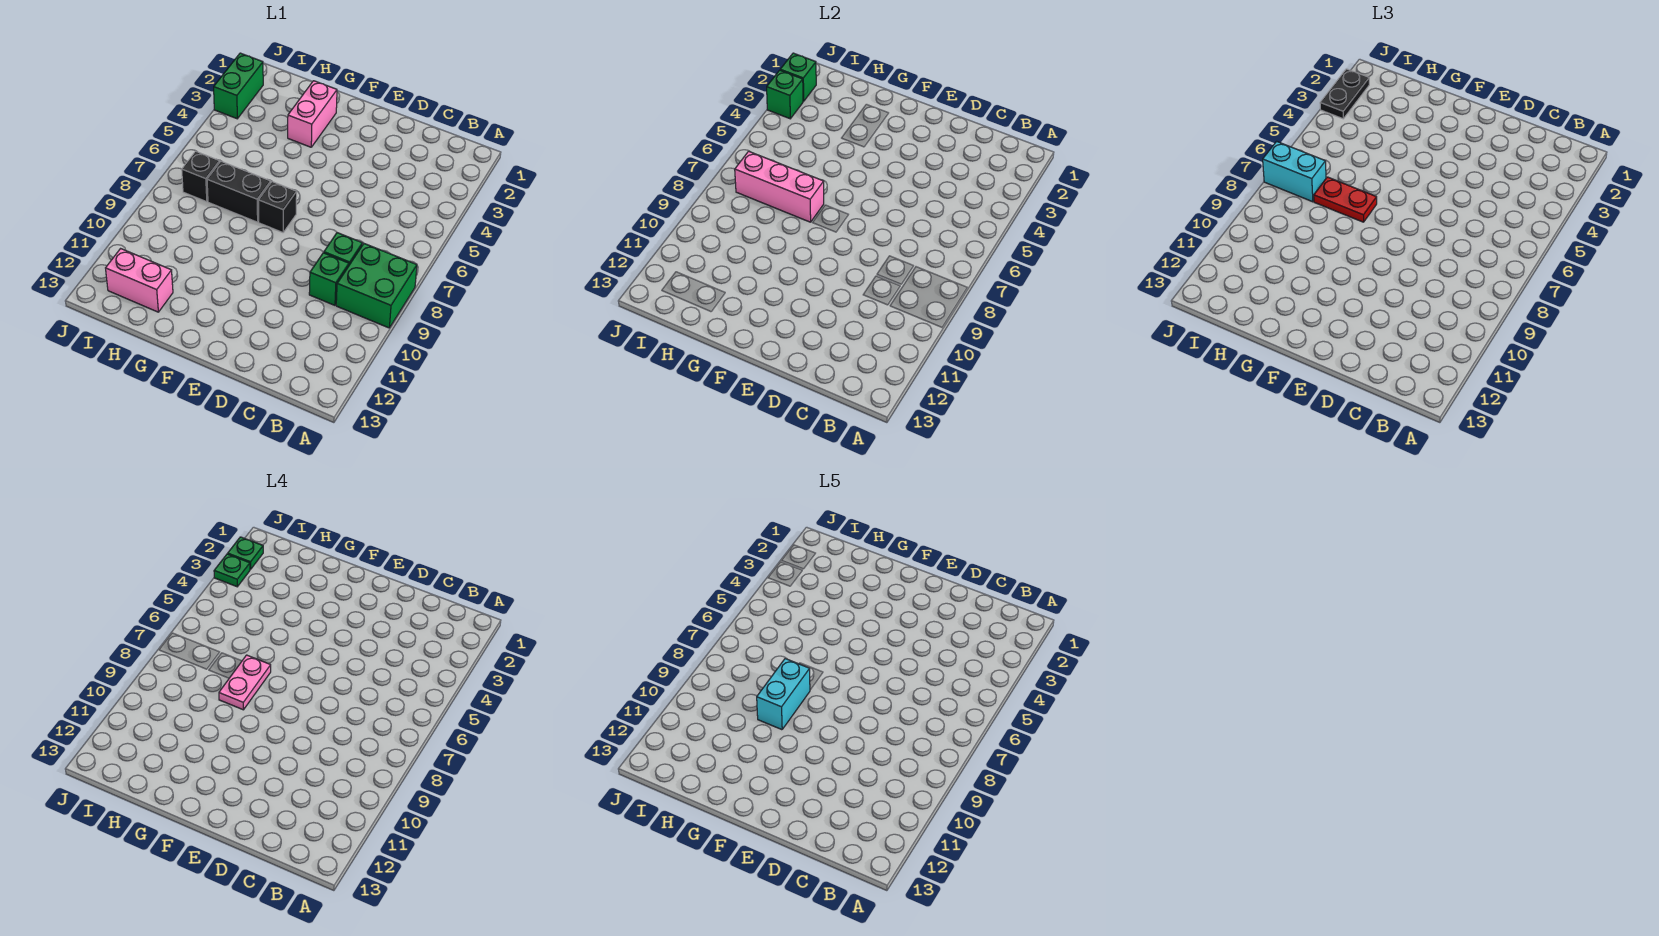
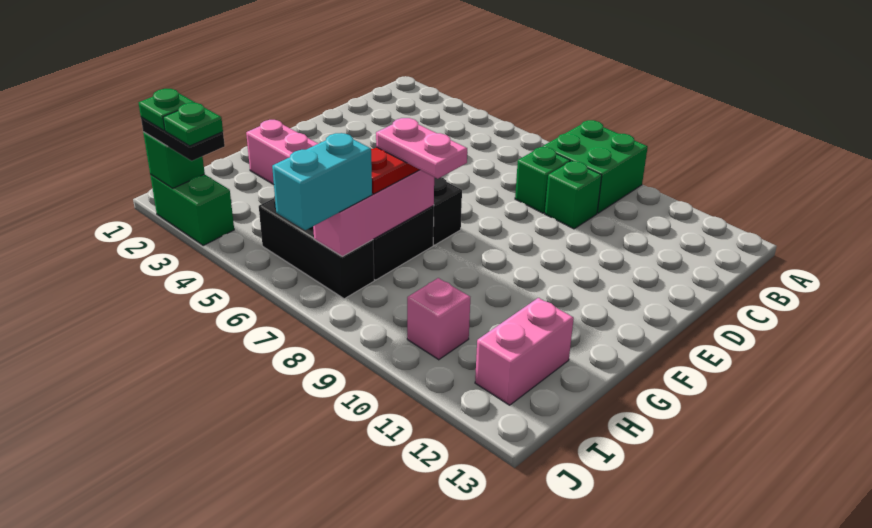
cyan brick G8:G9 level 5 -> none
black brick I7 level 1 -> black brick I5:I7 level 1
none -> pink brick I10 level 1
green brick J3 level 2 -> none

